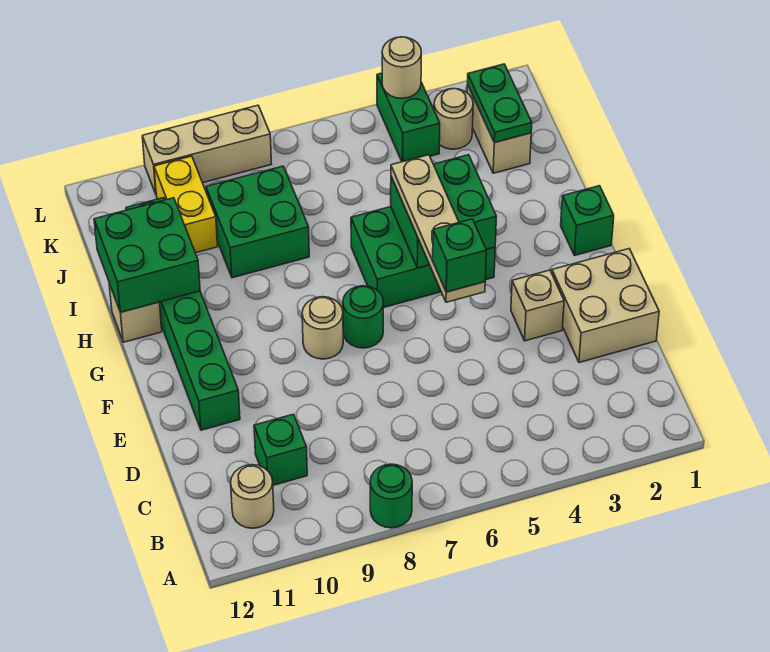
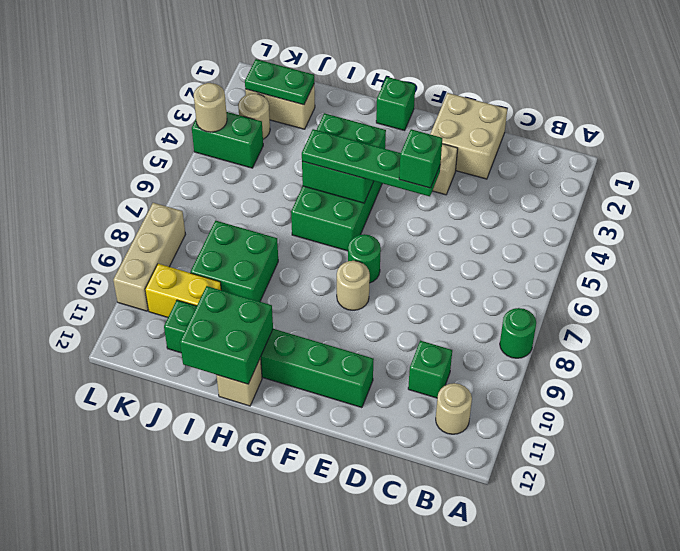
tan plate E5:H5 level 3 -> green plate E5:H5 level 3

